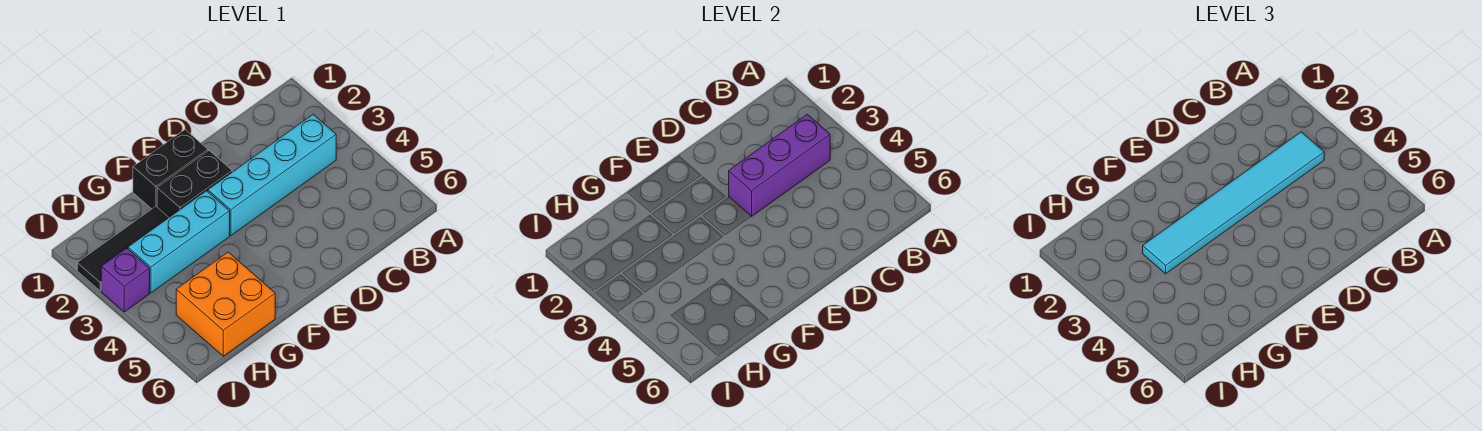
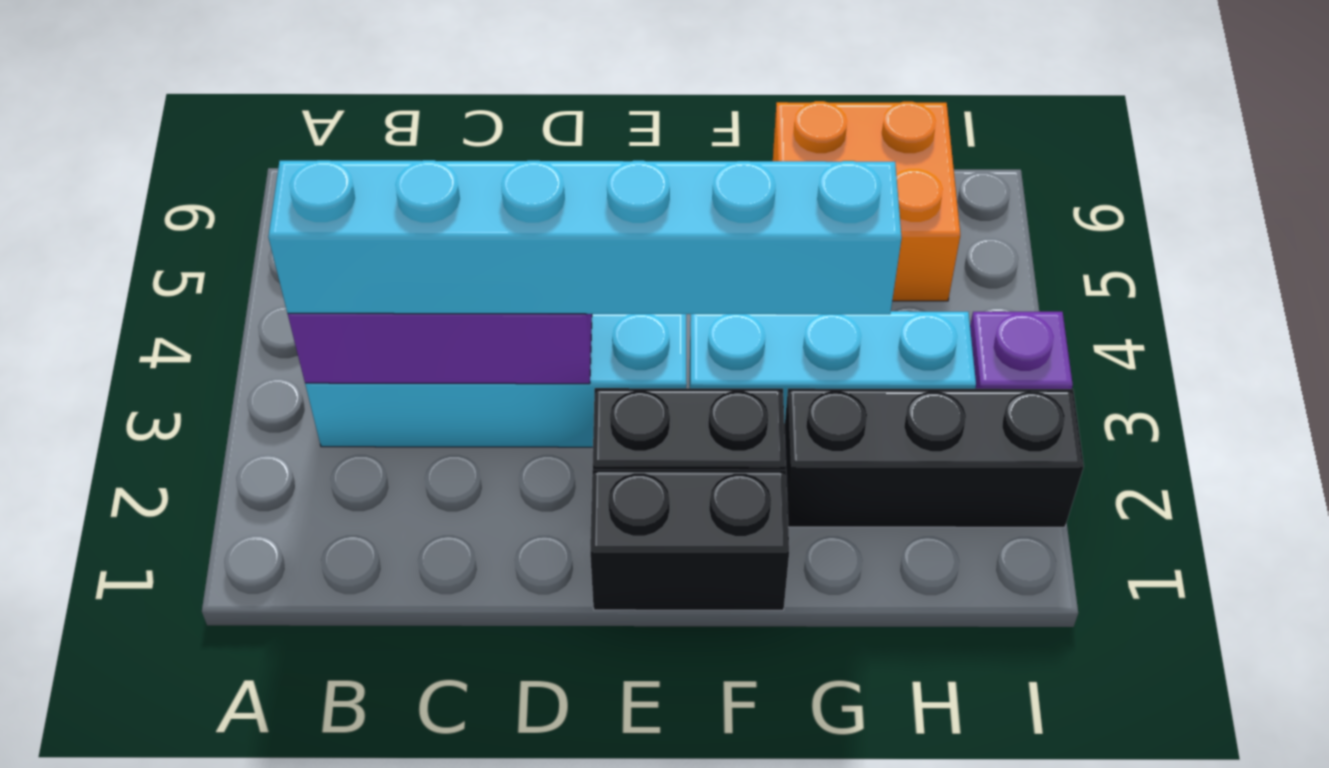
cyan tile B3:G3 level 3 -> cyan brick B3:G3 level 3
black tile G2:I2 level 1 -> black brick G2:I2 level 1

